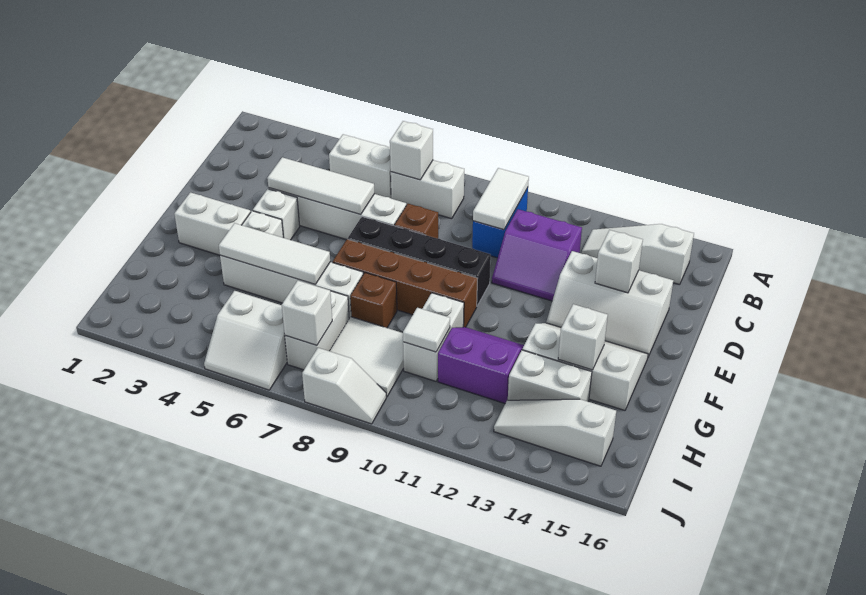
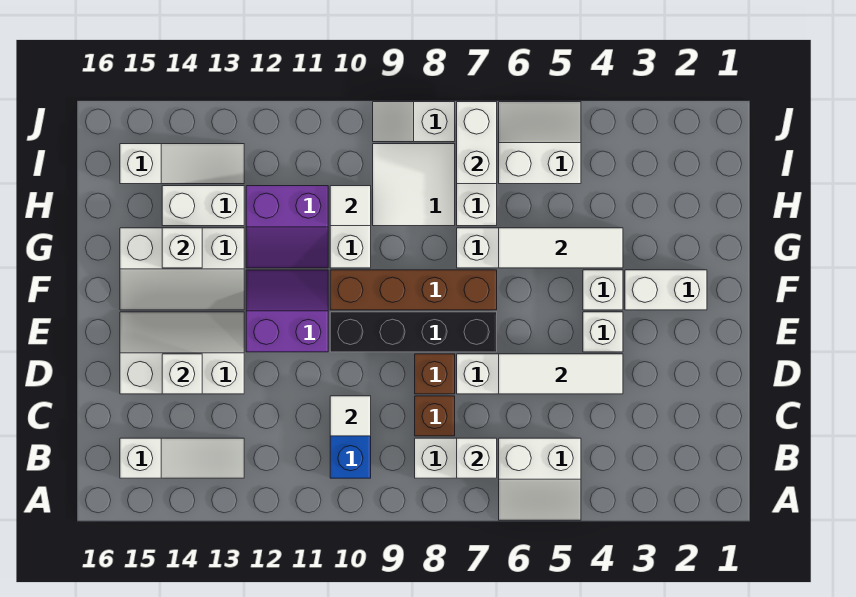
white tile B10:C10 level 2 -> white tile C10 level 2
purple slope C11:D12 level 1 top C -> purple slope E11:F12 level 1 top E
brown brick G8 level 1 -> brown brick C8 level 1
white brick I7 level 2 -> white brick I7:J7 level 2

